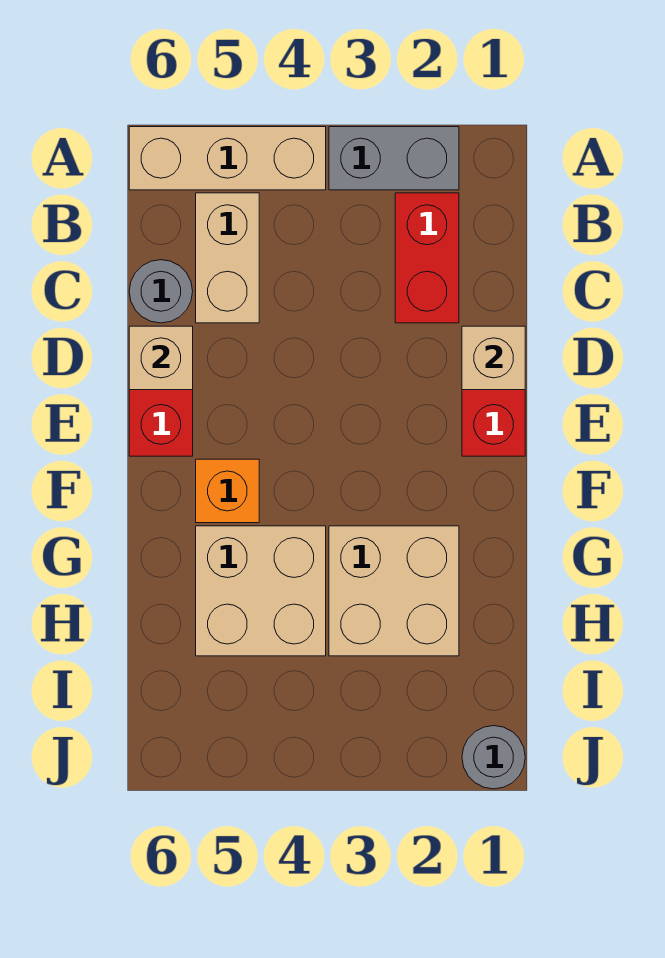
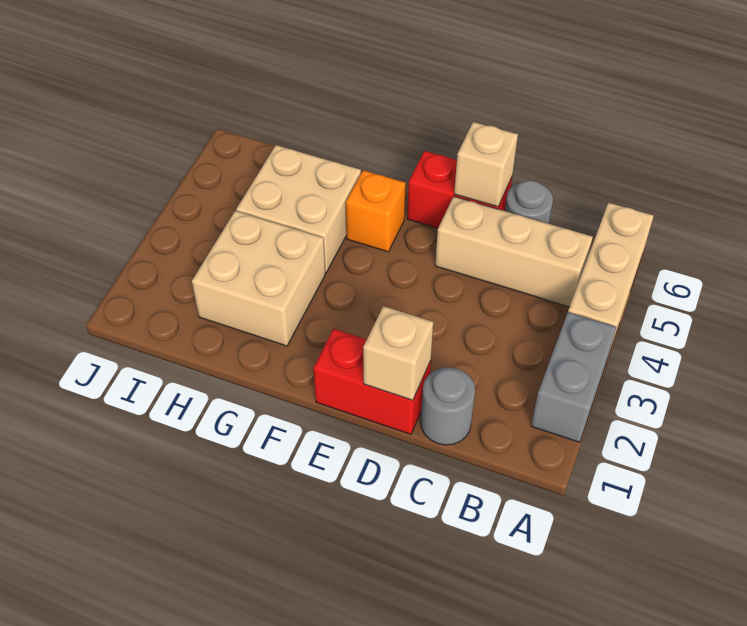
red brick B2:C2 level 1 -> none
tan brick B5:C5 level 1 -> tan brick B5:D5 level 1
grey round brick J1 level 1 -> grey round brick C1 level 1

